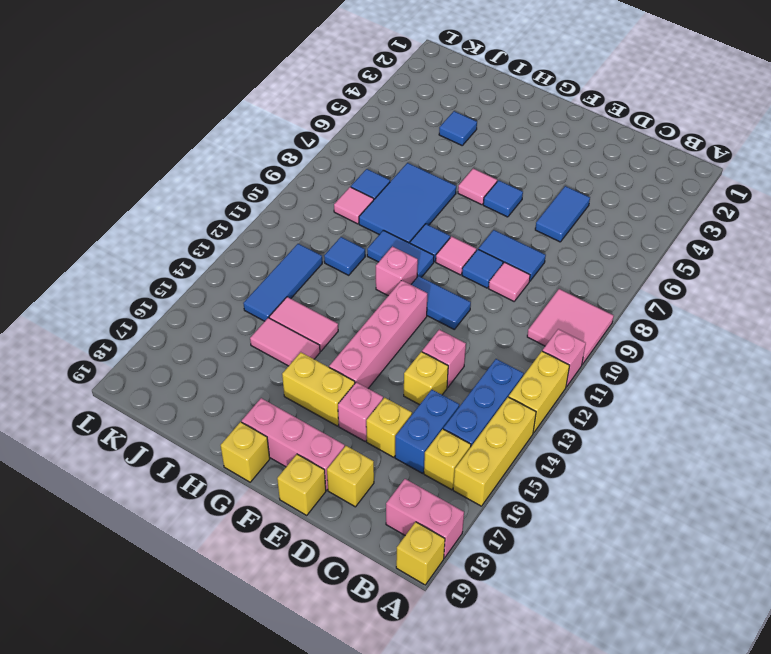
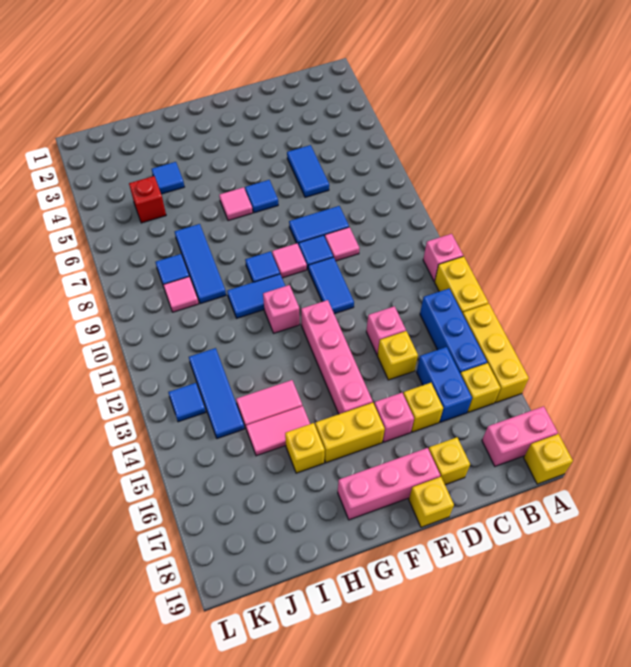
pink tile A9:B10 level 1 -> none
blue tile E11:F11 level 1 -> blue tile E10:E11 level 1
yellow brick G19 level 1 -> yellow brick H16 level 1
blue tile H7:I9 level 1 -> blue tile I7:I9 level 1
blue tile I11 level 1 -> blue tile K13 level 1
none -> red brick J5 level 1

